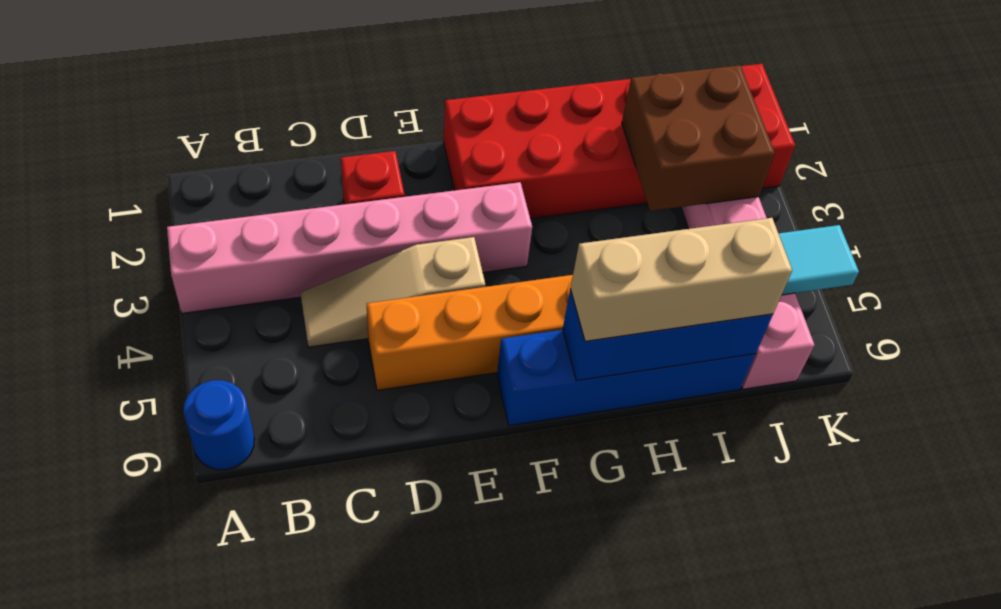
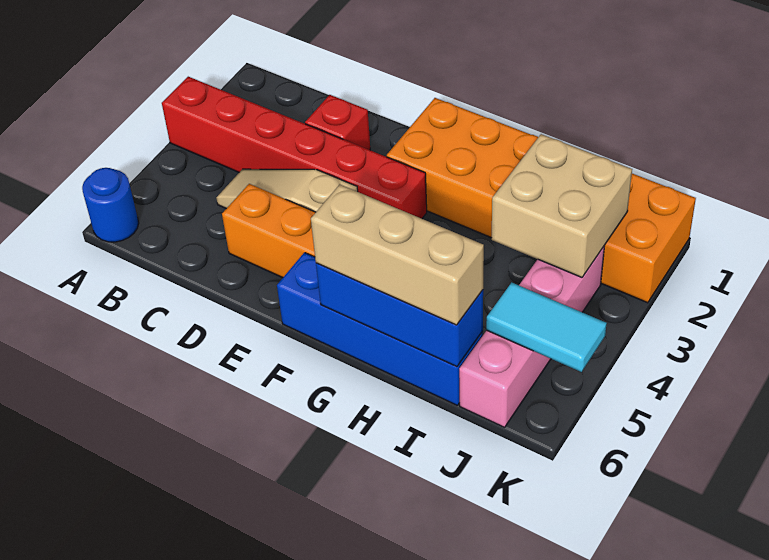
pink brick A3:F3 level 1 -> red brick A3:F3 level 1
red brick F1:K2 level 1 -> orange brick F1:K2 level 1
brown brick I2:J3 level 2 -> tan brick I2:J3 level 2

